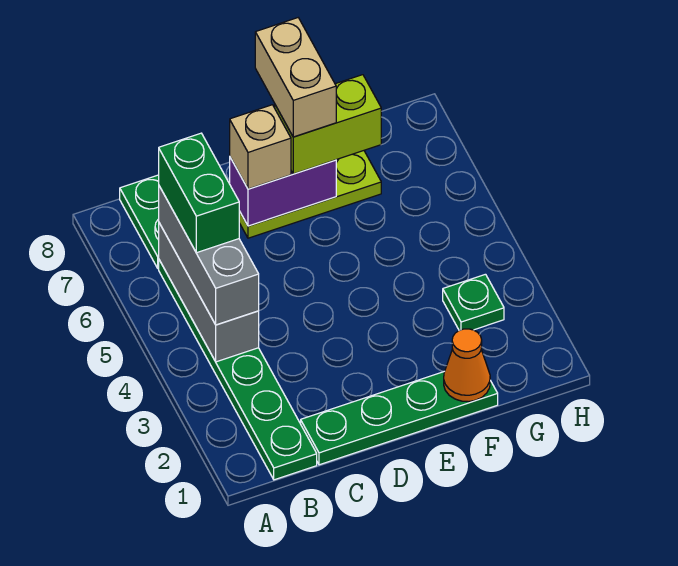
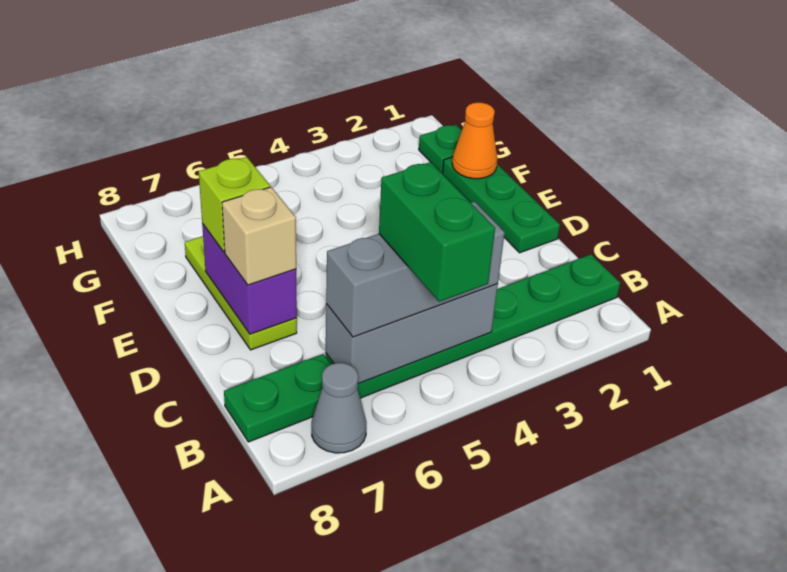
none -> grey cone A7 level 1
green brick B5:B6 level 4 -> green brick A5:B5 level 4
green plate C1:F1 level 1 -> green plate D1:F1 level 1
lime brick E7:F7 level 3 -> lime brick E7 level 3
tan brick E7:E8 level 4 -> none
green plate G3 level 1 -> green plate G1 level 1

